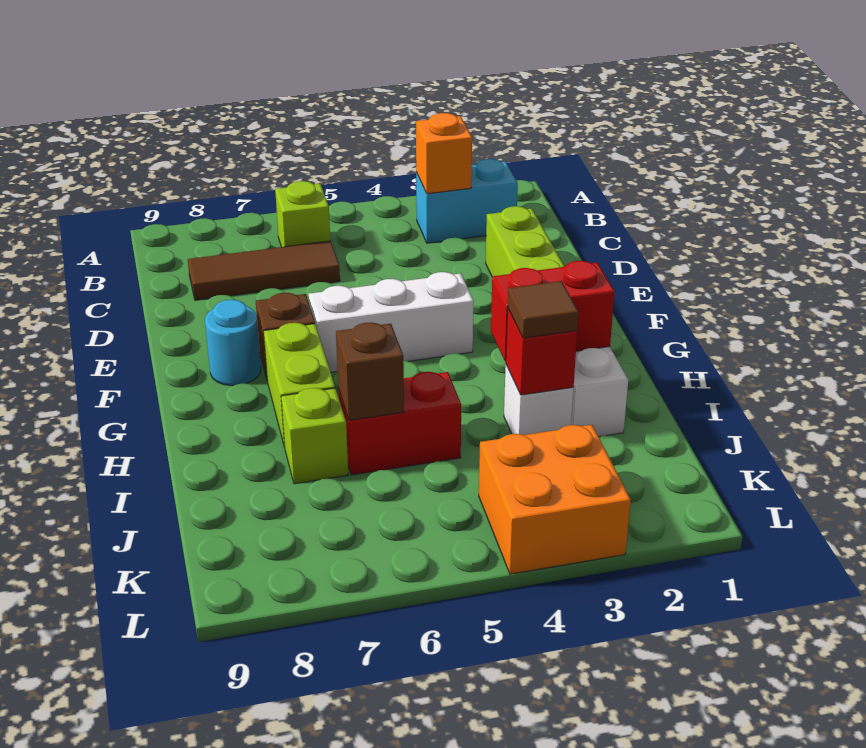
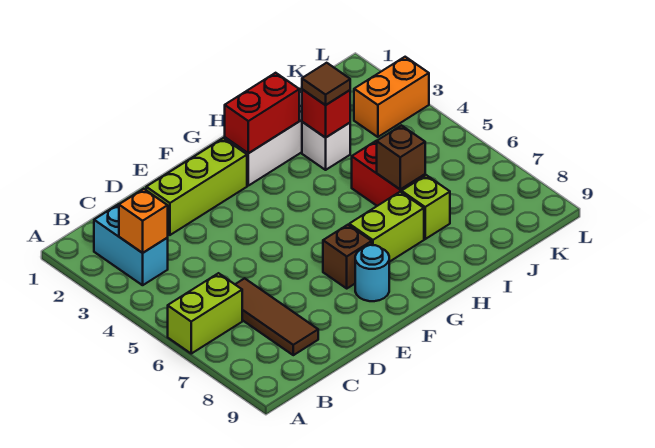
lime brick B6 level 1 -> lime brick A6:B6 level 1
white brick F4:F6 level 1 -> none
red brick H2:H3 level 2 -> red brick G2:H2 level 2
orange brick K3:L4 level 1 -> orange brick K3:L3 level 1

